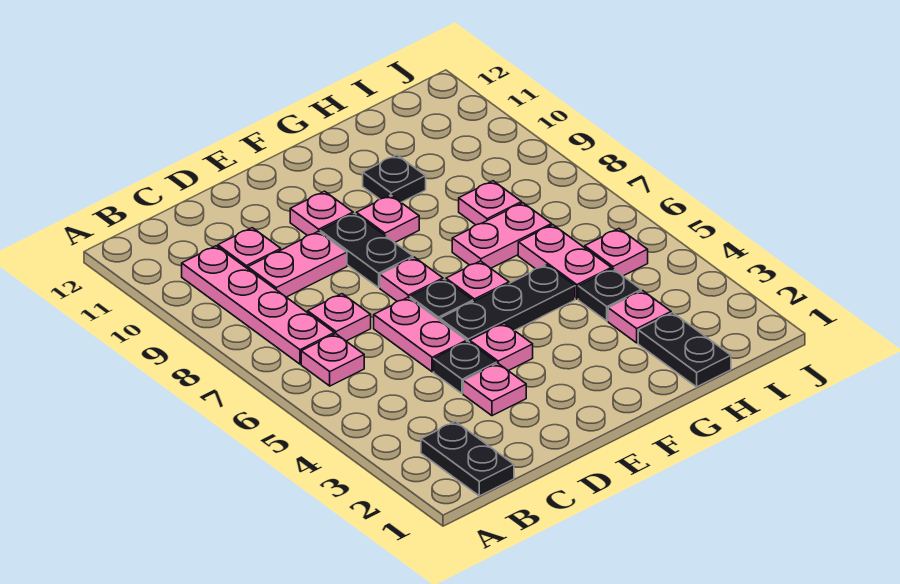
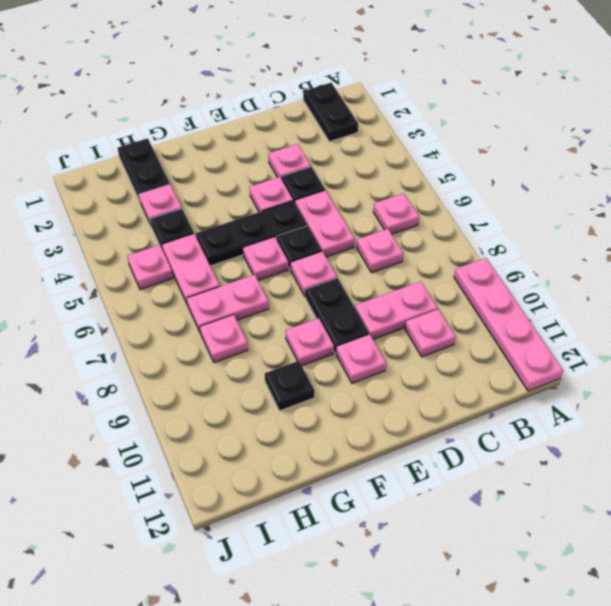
pink plate B7:B10 level 1 -> pink plate A9:A12 level 1

